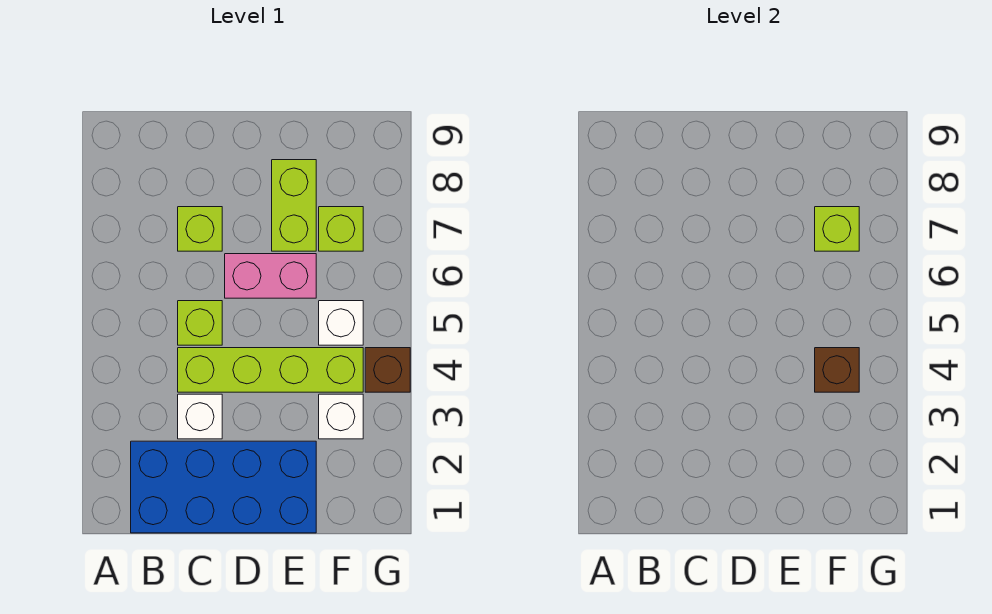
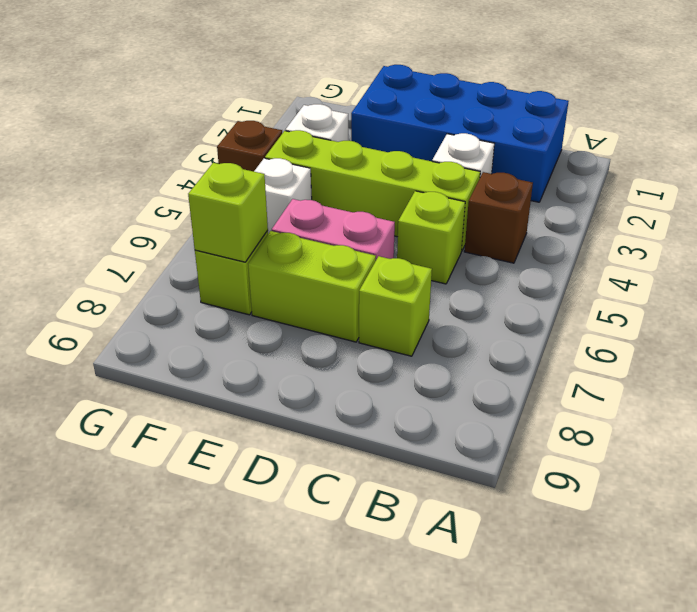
lime brick E7:E8 level 1 -> lime brick D7:E7 level 1
brown brick F4 level 2 -> brown brick B4 level 1

